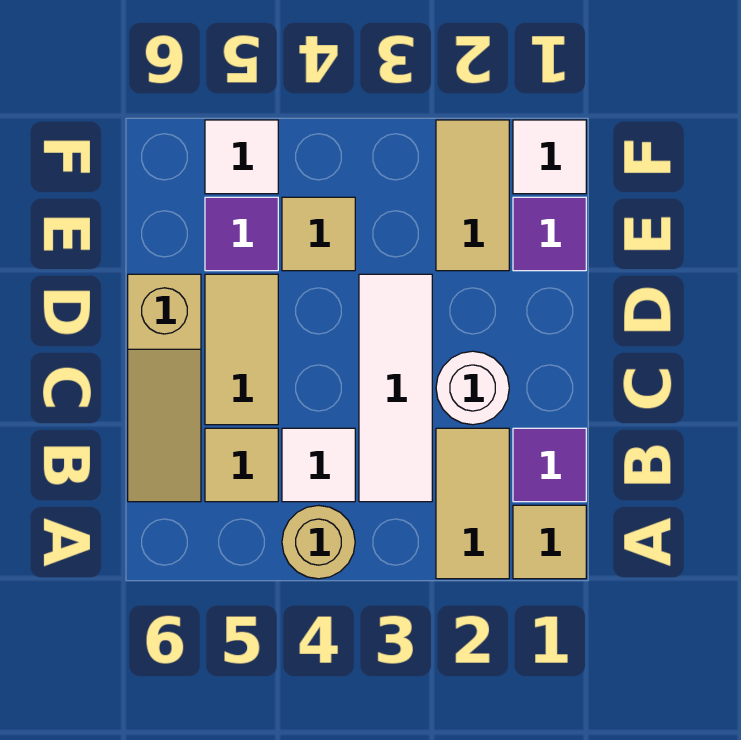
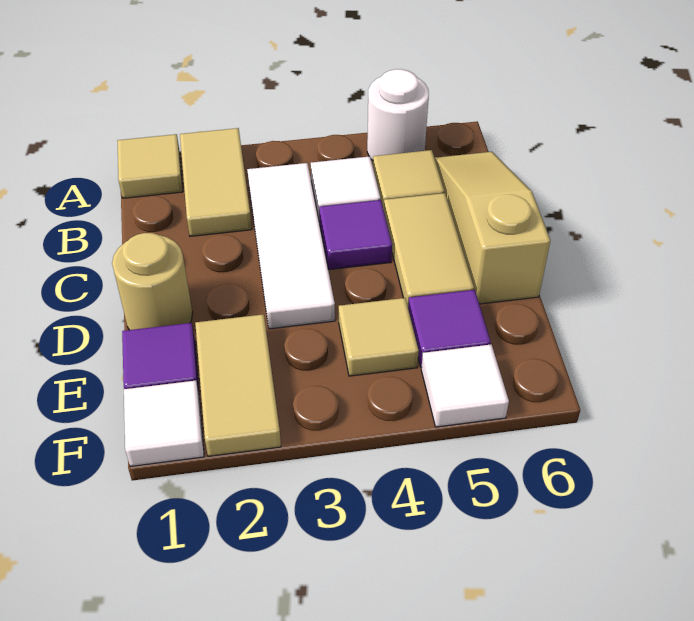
tan round brick A4 level 1 -> tan round brick D1 level 1
purple tile B1 level 1 -> purple tile C4 level 1
white round brick C2 level 1 -> white round brick A5 level 1

